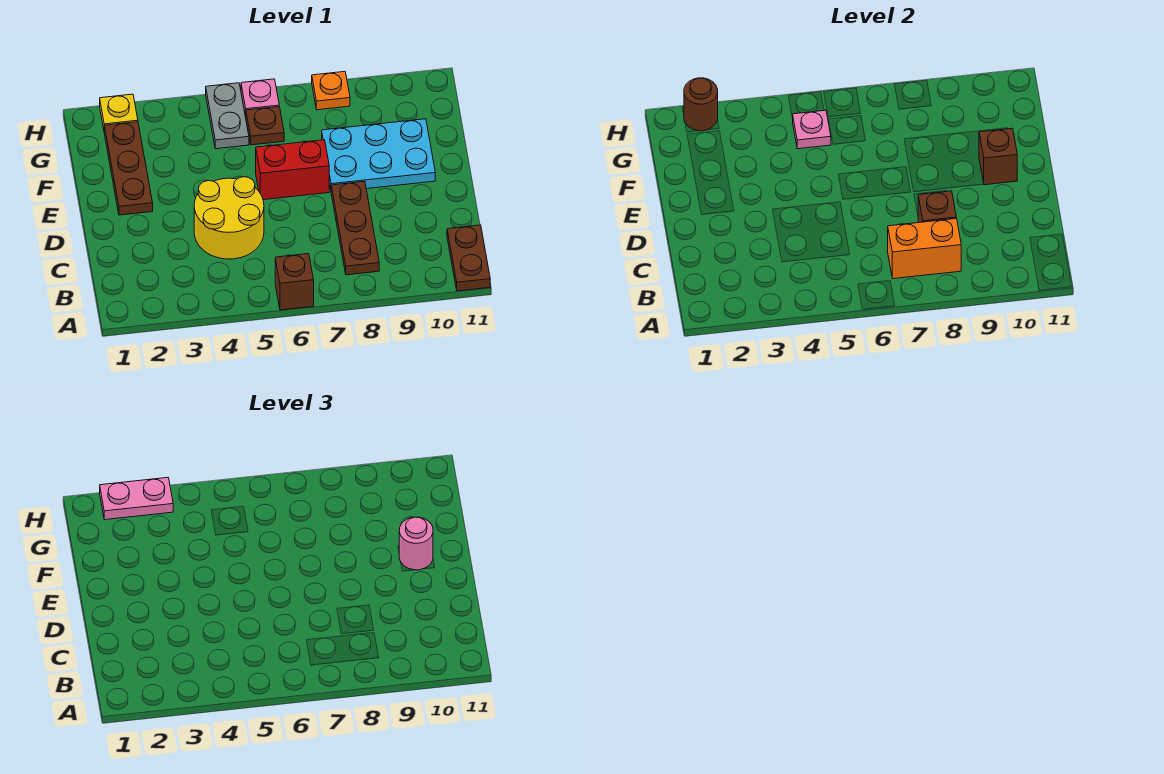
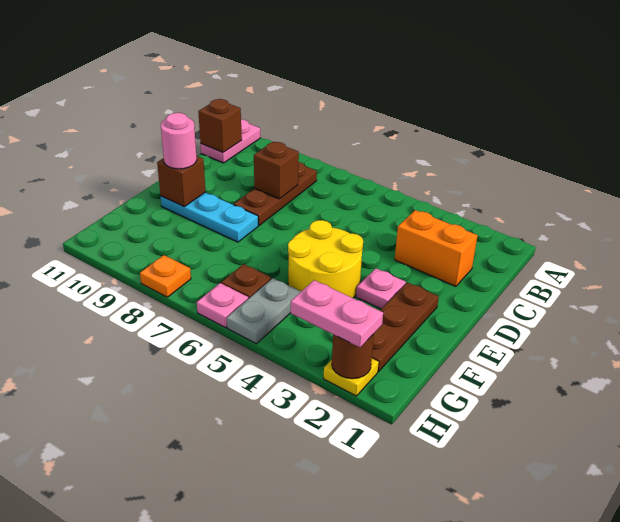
brown brick A6 level 1 -> brown brick B11 level 2
brown plate A11:B11 level 1 -> pink plate A11:B11 level 1
orange brick B7:B8 level 2 -> orange brick C2:C3 level 1
yellow round brick C4:D5 level 1 -> yellow round brick E4:F5 level 1
red brick E6:E7 level 1 -> none
cyan plate E8:F10 level 1 -> cyan plate E8:E10 level 1
pink plate G5 level 2 -> pink plate E3 level 1

